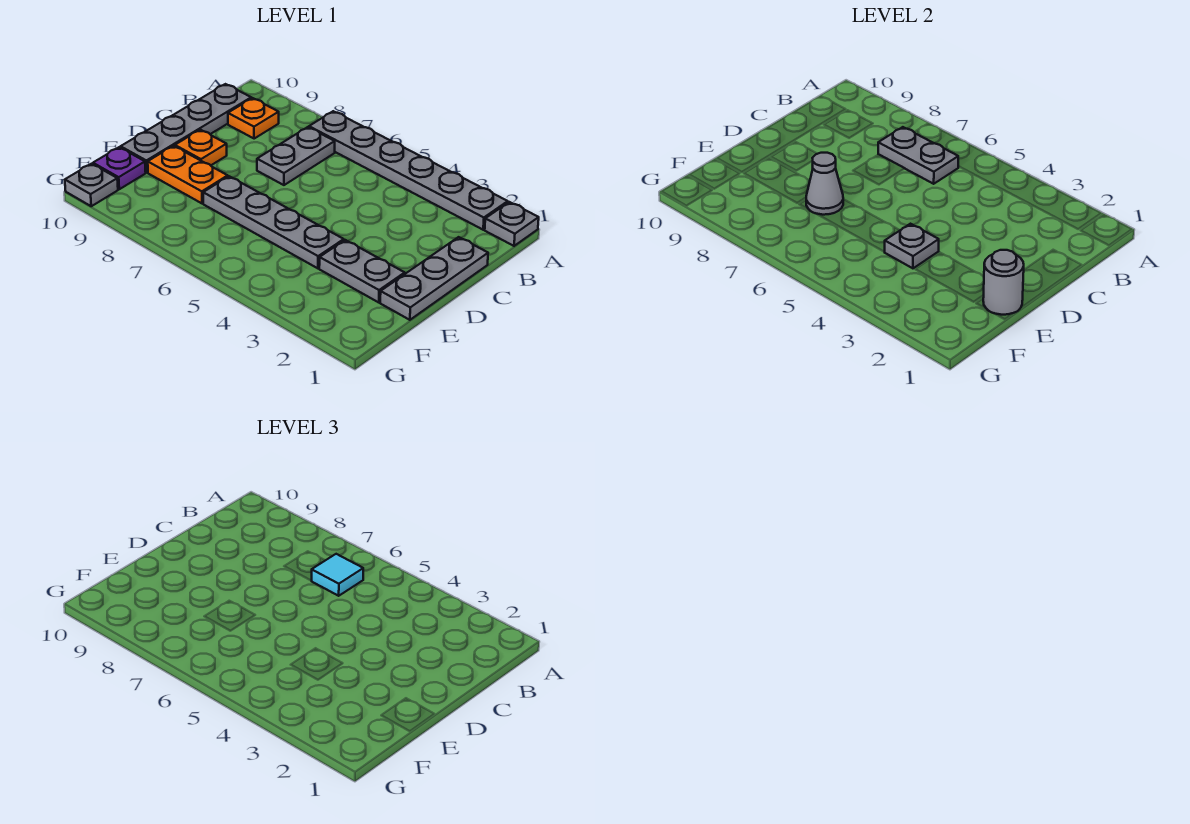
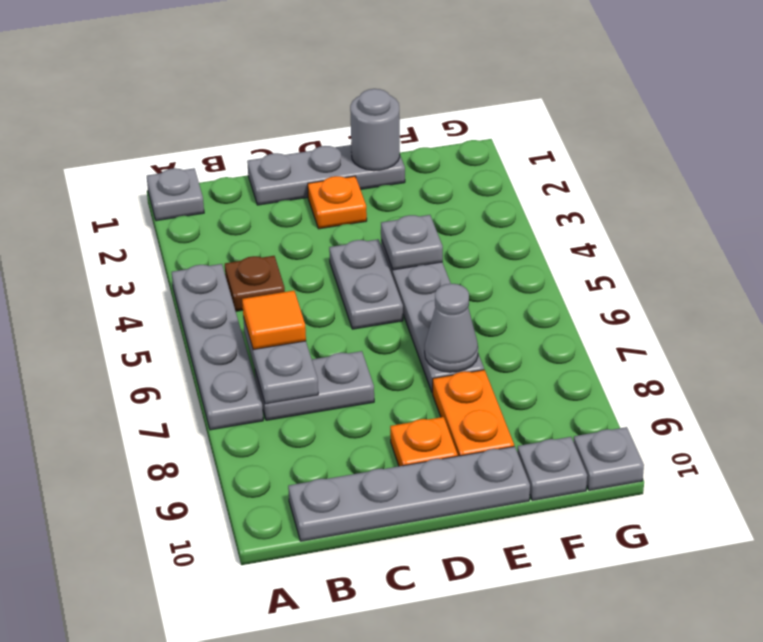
grey plate A2:A7 level 1 -> grey plate A4:A7 level 1
none -> brown plate B4 level 1
cyan tile B6 level 3 -> orange tile B6 level 3
orange plate B9 level 1 -> orange plate D2 level 1
grey plate E2:E3 level 1 -> grey plate D4:D5 level 1
purple plate F10 level 1 -> grey plate F10 level 1

